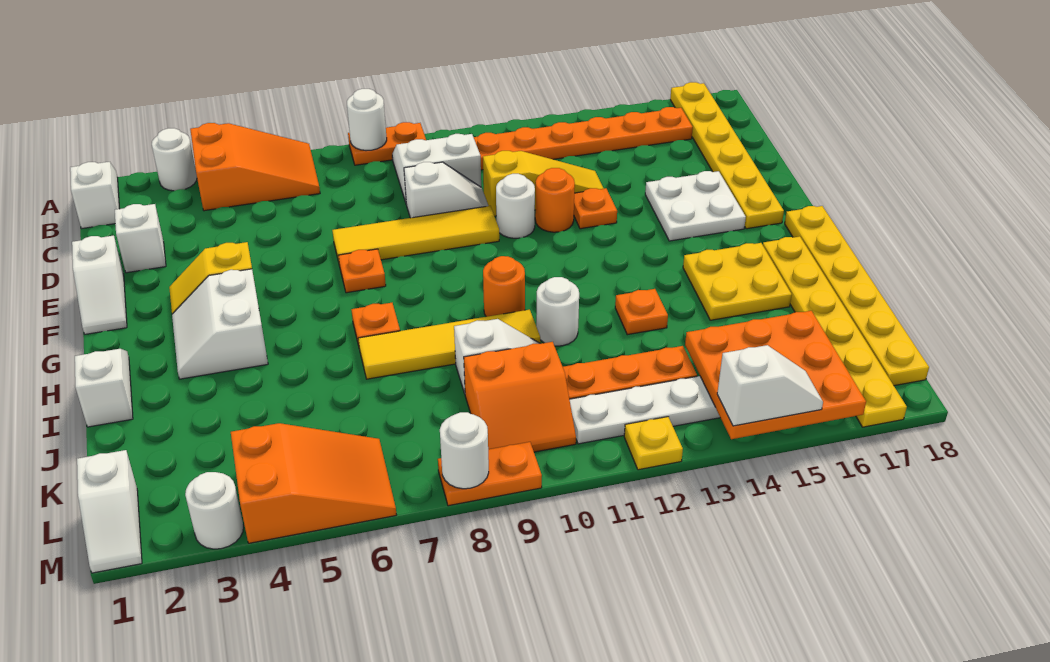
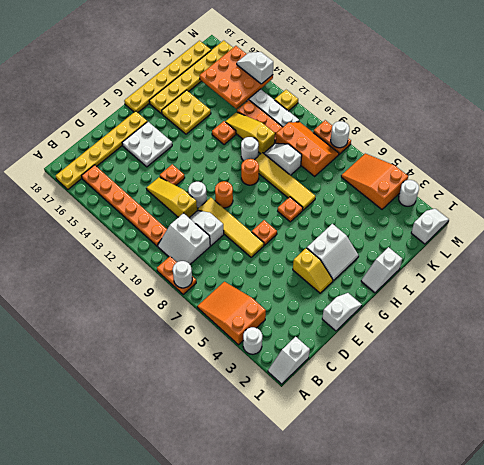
white brick D2 level 1 -> none
orange round brick E12 level 1 -> orange round brick F10 level 1
none -> yellow slope J11:J13 level 1 top 11
orange slope K9:L10 level 1 top K -> orange slope K8:L10 level 1 top K

